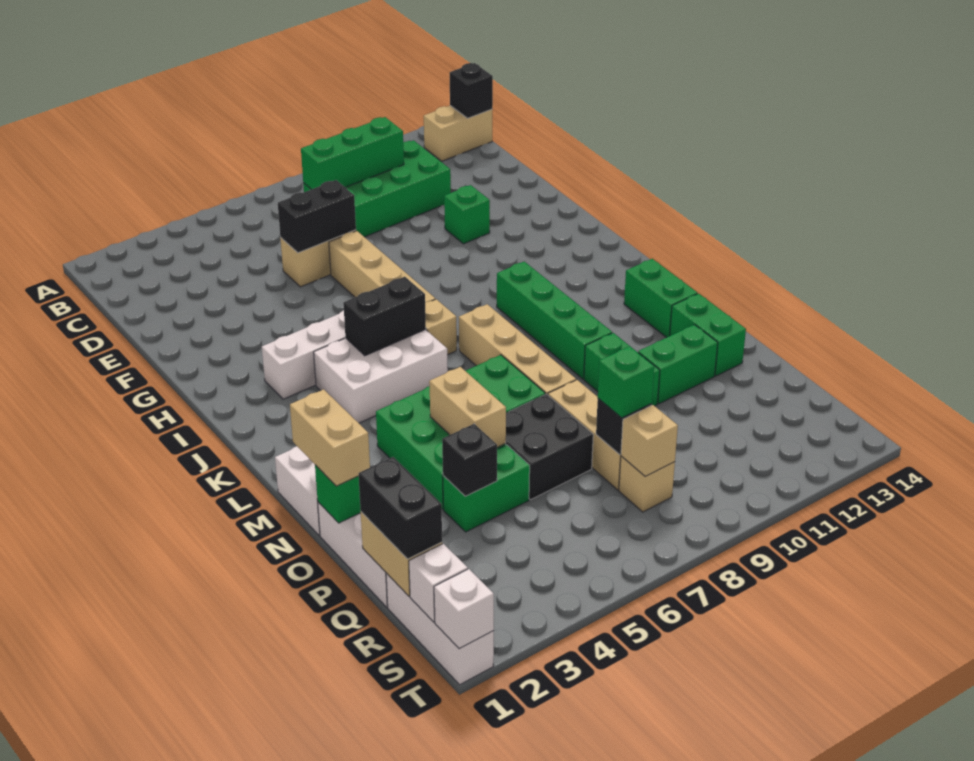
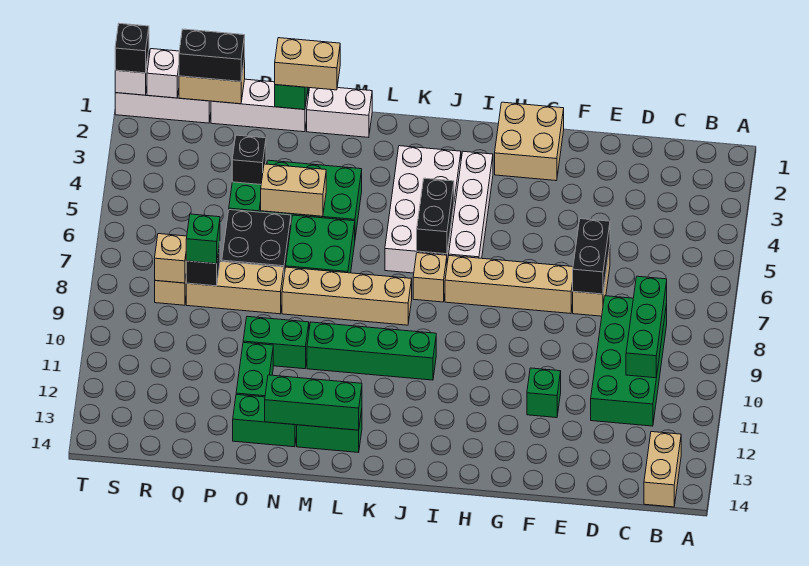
black brick B14 level 2 -> black brick T1 level 3
none -> tan brick G1:H2 level 1
white brick J4:K6 level 1 -> white brick J3:K6 level 1
none -> green brick L13:N13 level 2

